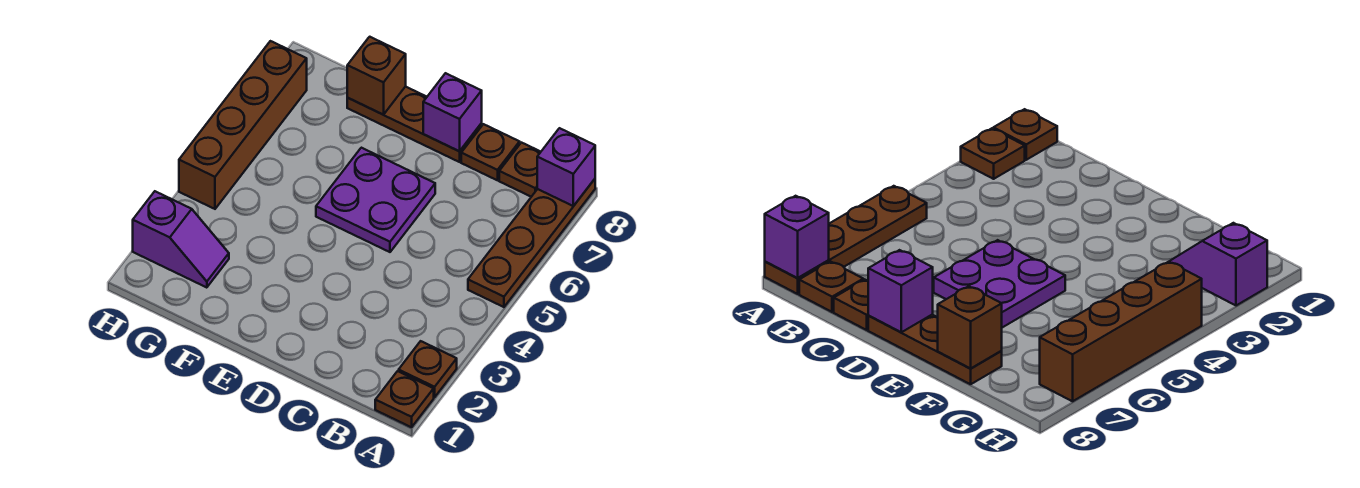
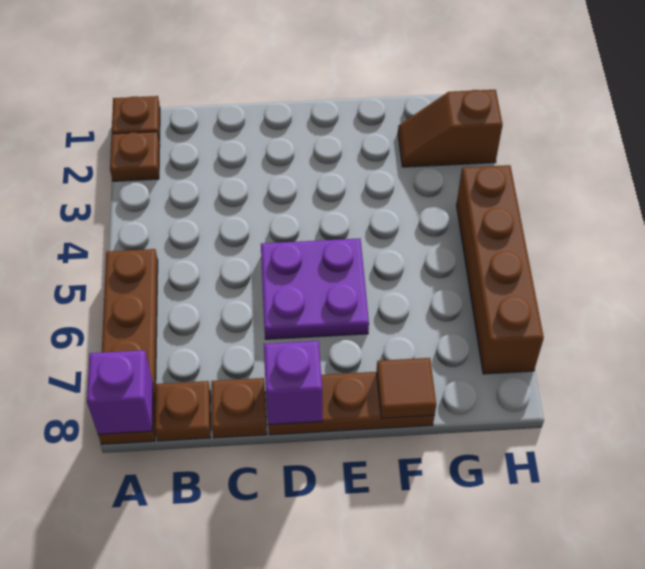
brown brick F8 level 2 -> brown tile F8 level 2
purple slope G2:H2 level 1 top H -> brown slope G2:H2 level 1 top H

